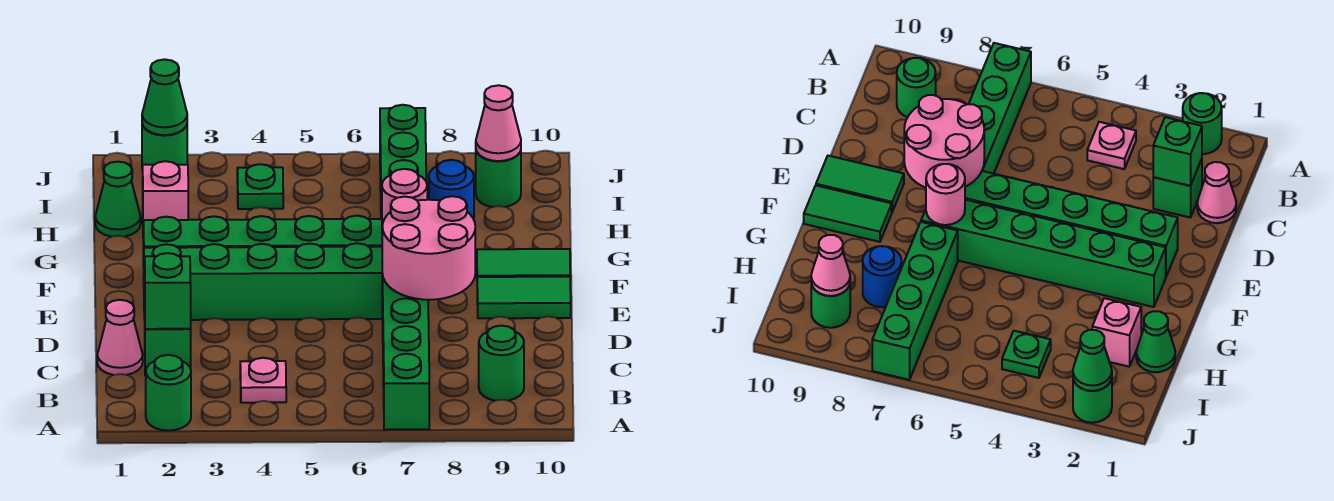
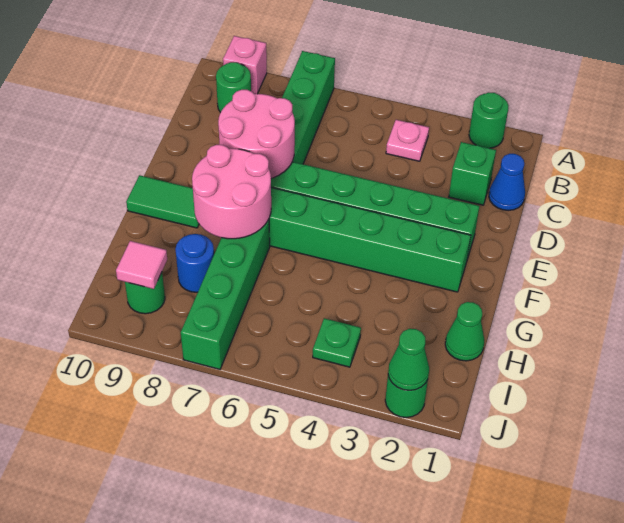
pink cone C1 level 1 -> blue cone C1 level 1
green brick C2 level 2 -> none
green tile E9:E10 level 1 -> none
pink round brick F7 level 2 -> pink round brick F7:G8 level 2
pink brick H2 level 1 -> pink brick A9 level 1
pink cone I9 level 2 -> pink tile I9 level 2

